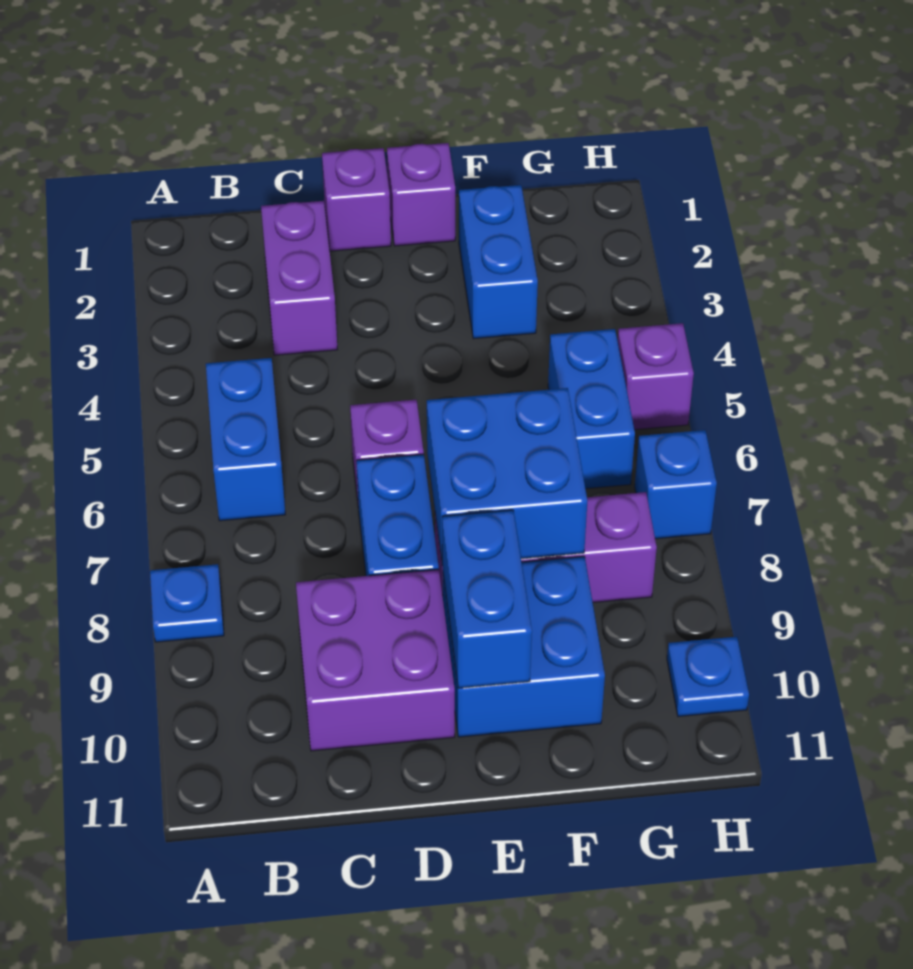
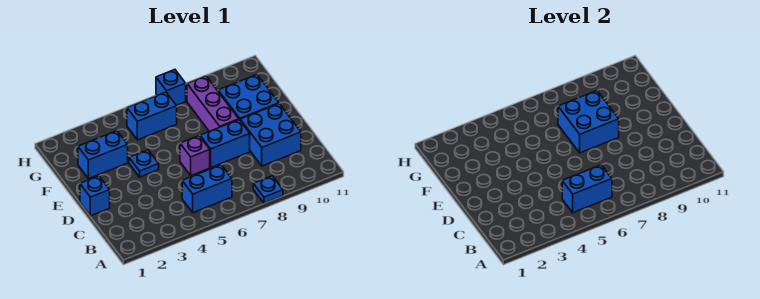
purple brick C2:C3 level 1 -> none
purple brick C9:D10 level 1 -> blue brick C9:D10 level 1
purple brick D1 level 1 -> blue brick D1 level 1
purple brick E1 level 1 -> none
blue brick E9:E10 level 2 -> blue brick B5:B6 level 2
purple brick H5 level 1 -> none
blue plate H10 level 1 -> blue plate E4 level 1

